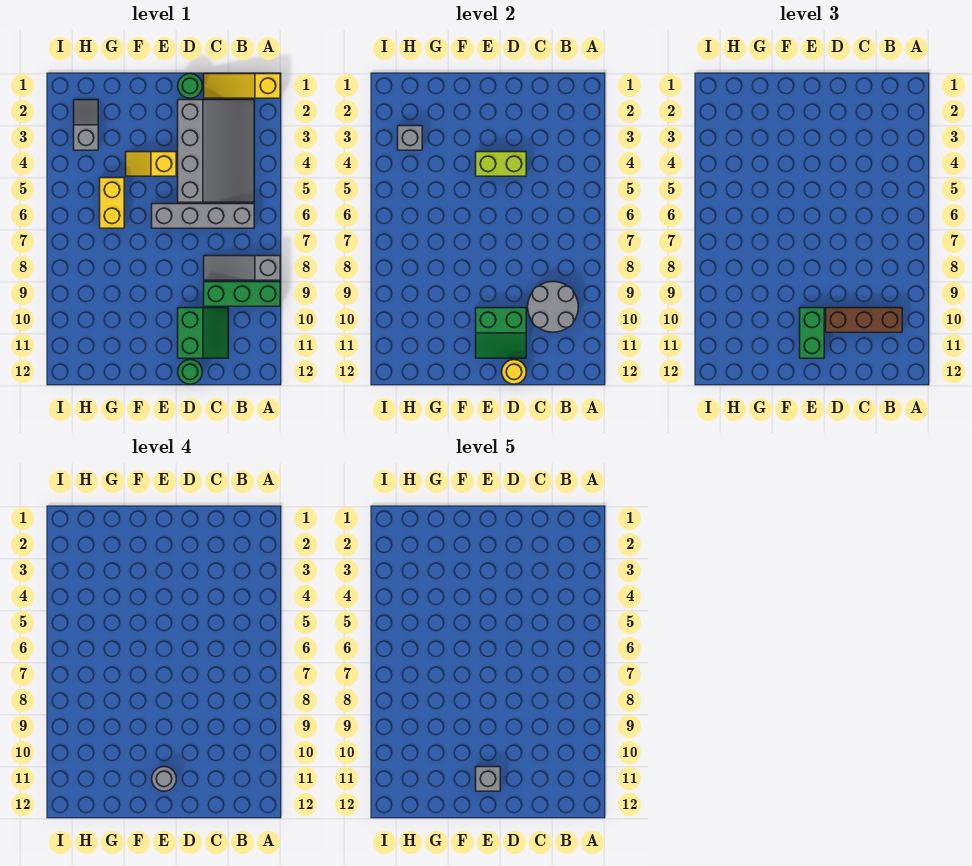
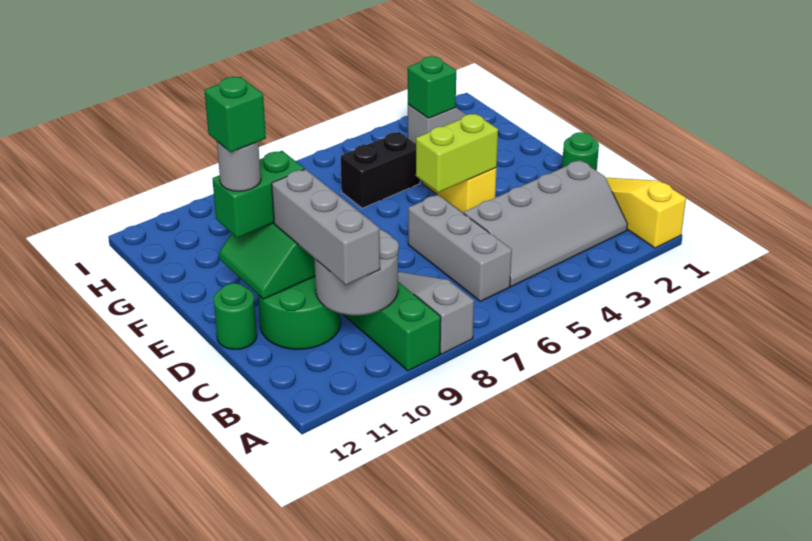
grey slope B2:D5 level 1 top D -> grey slope B2:C5 level 1 top C
grey brick B6:E6 level 1 -> grey brick B6:D6 level 1
brown brick B10:D10 level 3 -> grey brick B10:D10 level 3
green slope C10:D11 level 1 top D -> green round brick C10:D11 level 1
lime brick D4:E4 level 2 -> lime brick E4:E5 level 2
yellow round brick D12 level 2 -> none
grey brick E11 level 5 -> green brick E11 level 5
yellow brick G5:G6 level 1 -> black brick G5:G6 level 1
grey brick H3 level 2 -> green brick H3 level 2

